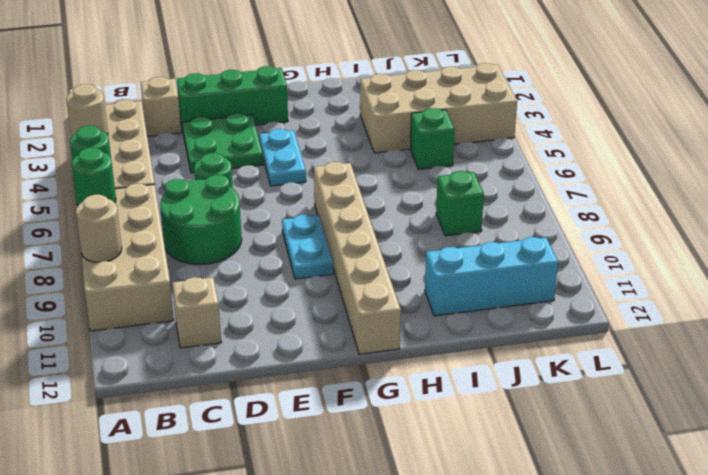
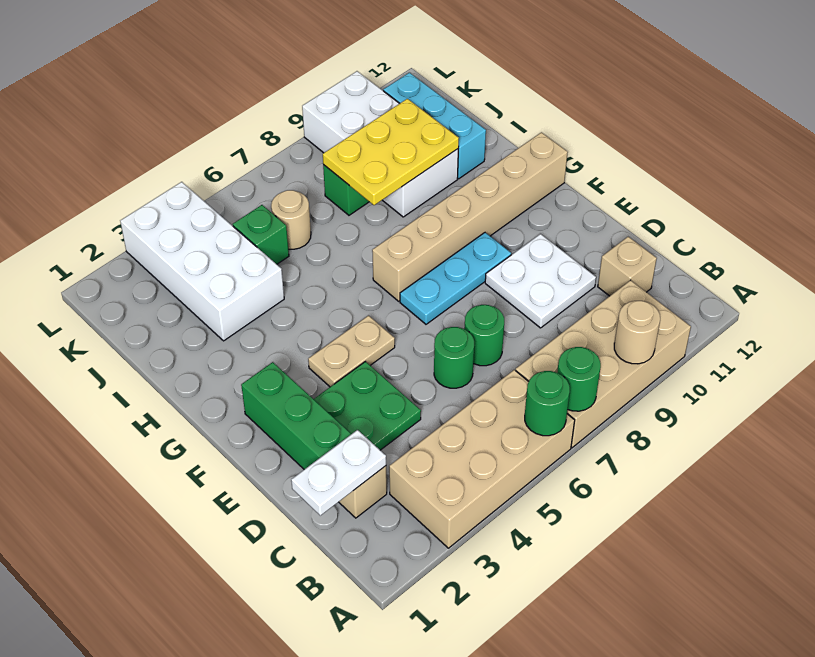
tan round brick A4 level 2 -> tan round brick J6 level 1
none -> white plate C1:C2 level 2
green round brick C7:D8 level 1 -> green round brick D7 level 1
none -> white plate D9:E10 level 1
cyan plate F4:F5 level 1 -> tan plate F4:F5 level 1
cyan plate F8:F9 level 1 -> cyan plate F7:F9 level 1
tan brick I3:L4 level 1 -> white brick I3:L4 level 1
none -> yellow plate I8:J10 level 2
none -> white brick I9:L10 level 1

